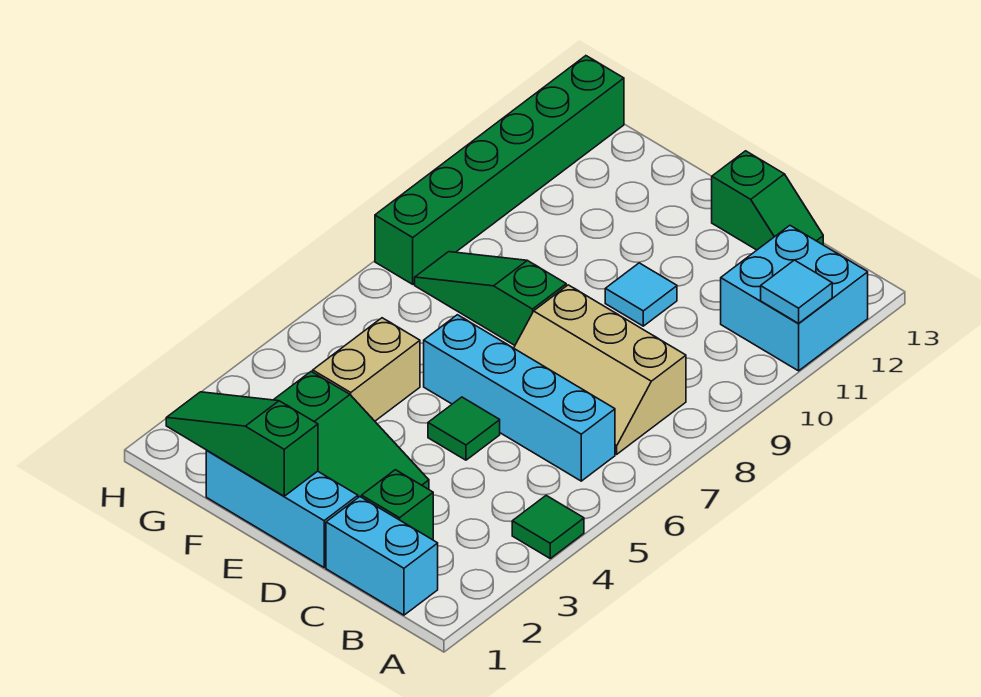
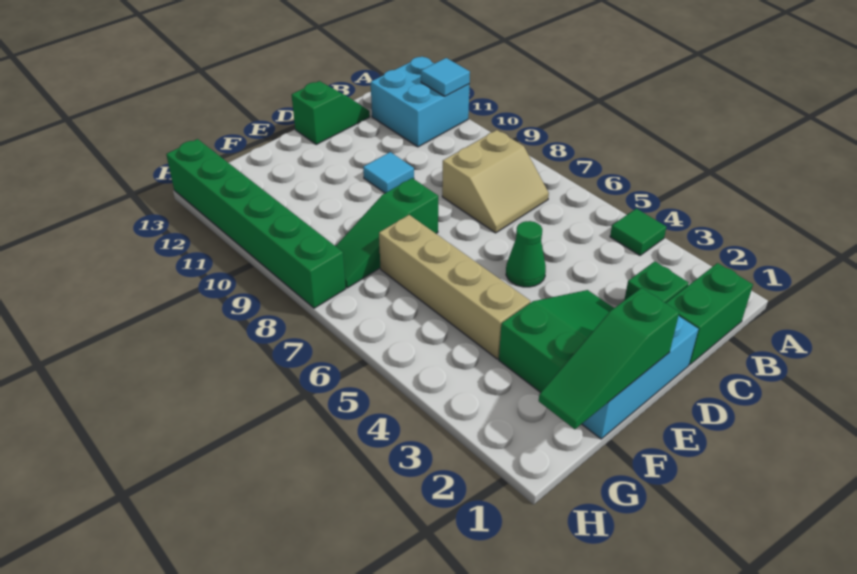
cyan brick B1:C1 level 1 -> green brick B1:C1 level 1
cyan brick B6:E6 level 1 -> none
tan slope B7:D8 level 1 top 8 -> tan slope B7:C8 level 1 top 8
green tile D5 level 1 -> green cone D5 level 1
tan brick F4:F5 level 1 -> tan brick F4:F7 level 1

